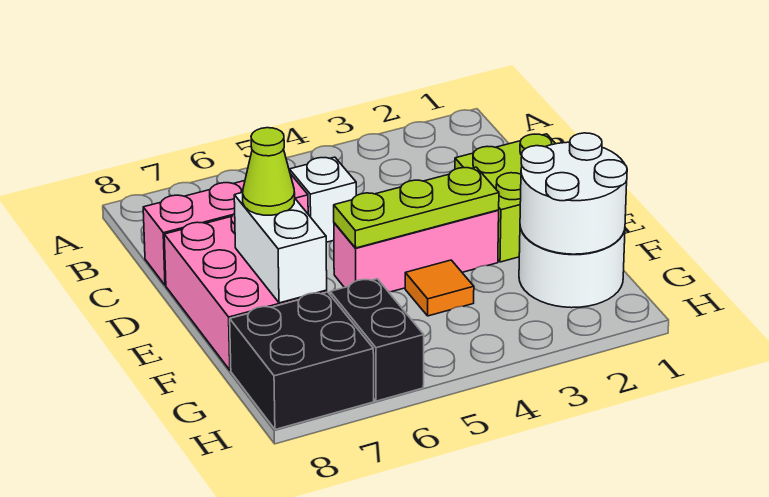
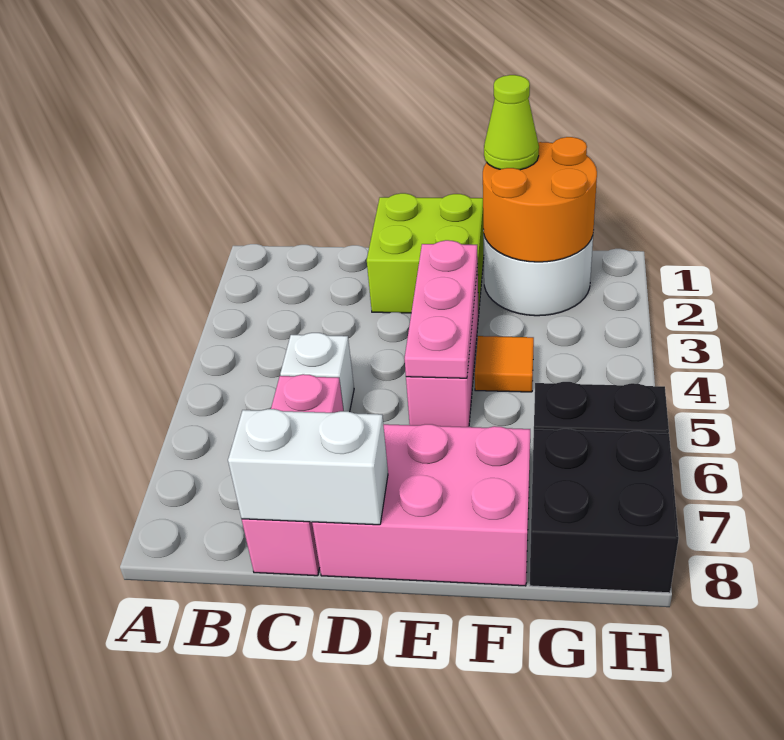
lime plate E3:E5 level 2 -> pink plate E3:E5 level 2
white brick E7:F7 level 2 -> white brick C8:D8 level 2
lime cone E7 level 3 -> lime cone F1 level 3
white round brick F1:G2 level 2 -> orange round brick F1:G2 level 2

